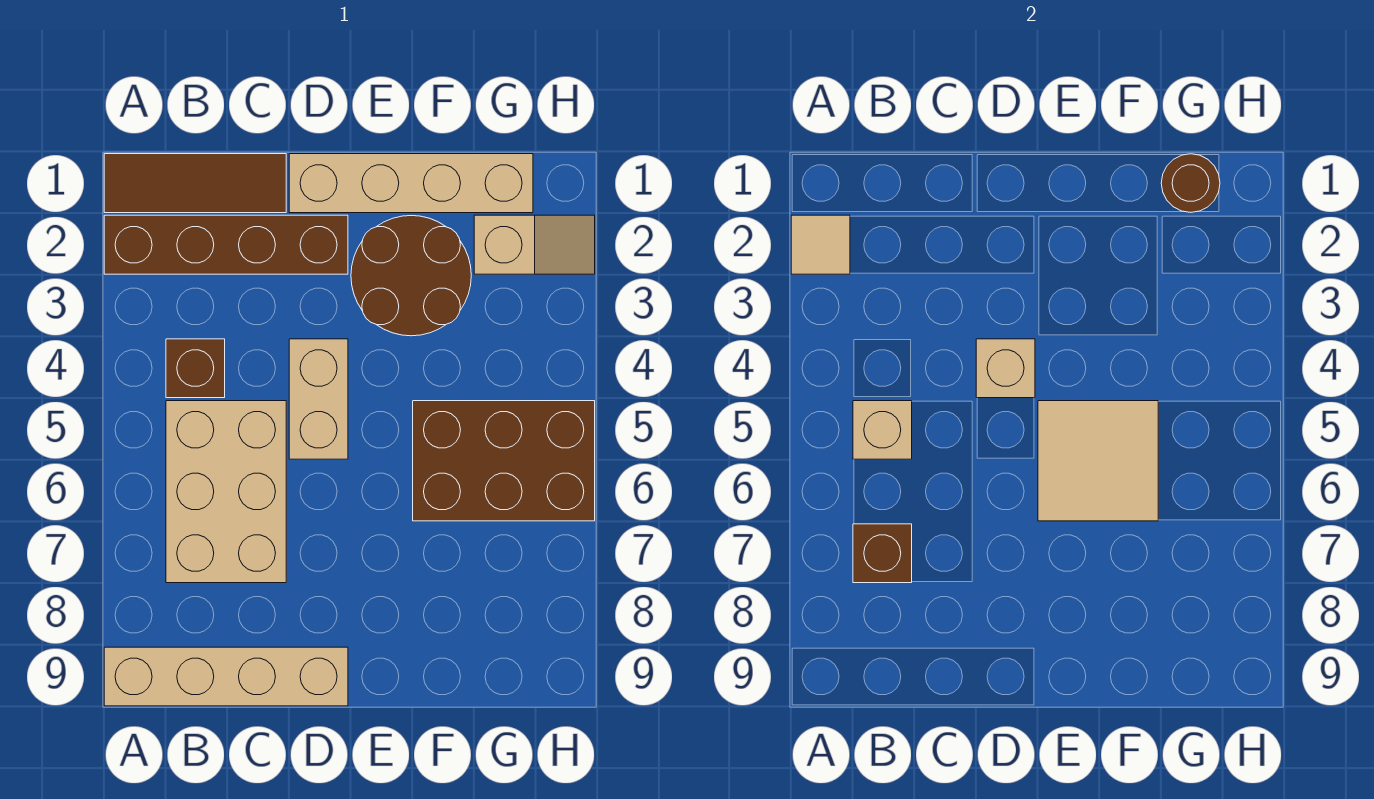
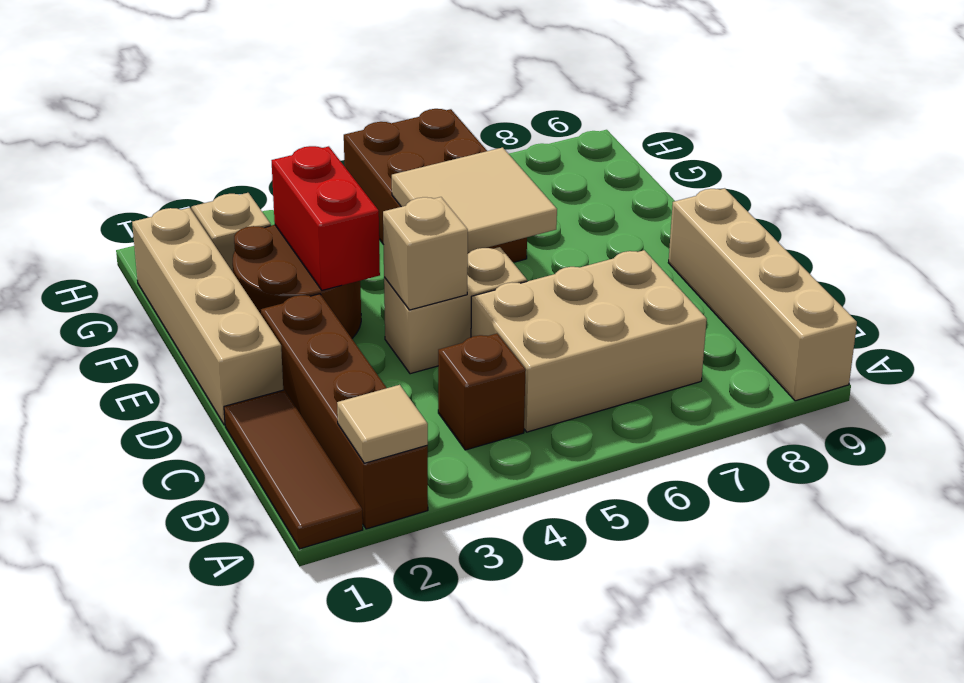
tan brick B5 level 2 -> none
brown brick B7 level 2 -> none
none -> red brick E3:F3 level 2
brown round brick G1 level 2 -> none

